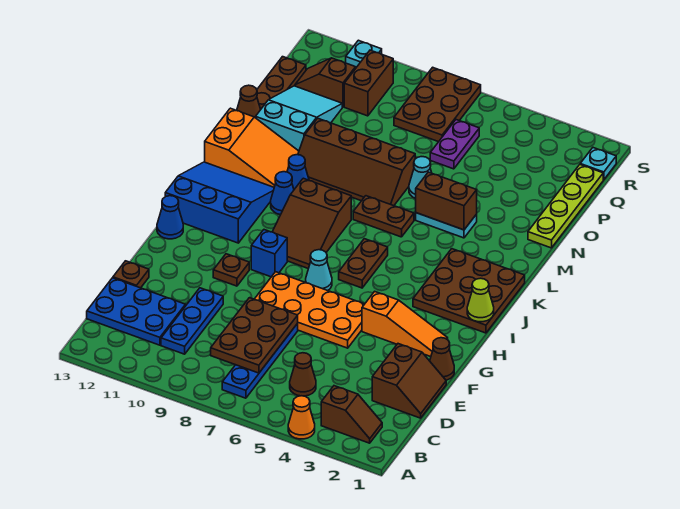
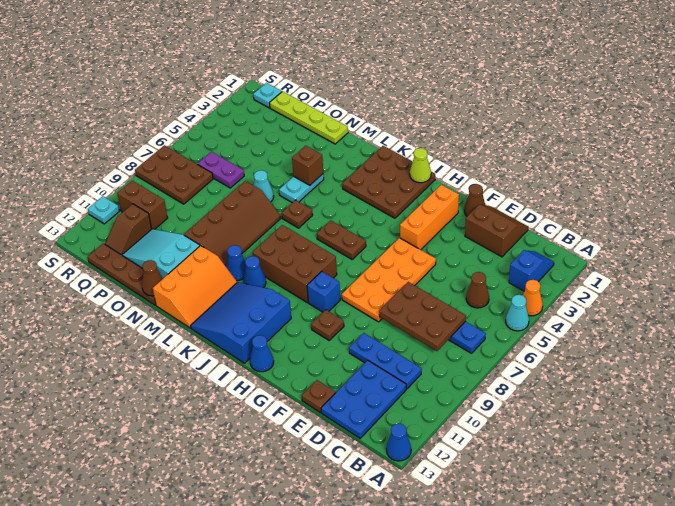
none -> blue cone A13 level 1
brown slope B2:B3 level 1 top 3 -> blue slope B2:B3 level 1 top 3
orange slope G2:G4 level 1 top 4 -> orange brick G2:G4 level 1
cyan cone H7 level 1 -> cyan cone A5 level 1
brown slope I8:K9 level 1 top K -> brown brick I8:K9 level 1
brown plate L6:L7 level 1 -> brown plate L6 level 1
orange slope L11:M13 level 1 top 13 -> orange slope L11:M13 level 1 top M
brown brick M4:M5 level 2 -> brown brick M4 level 2

